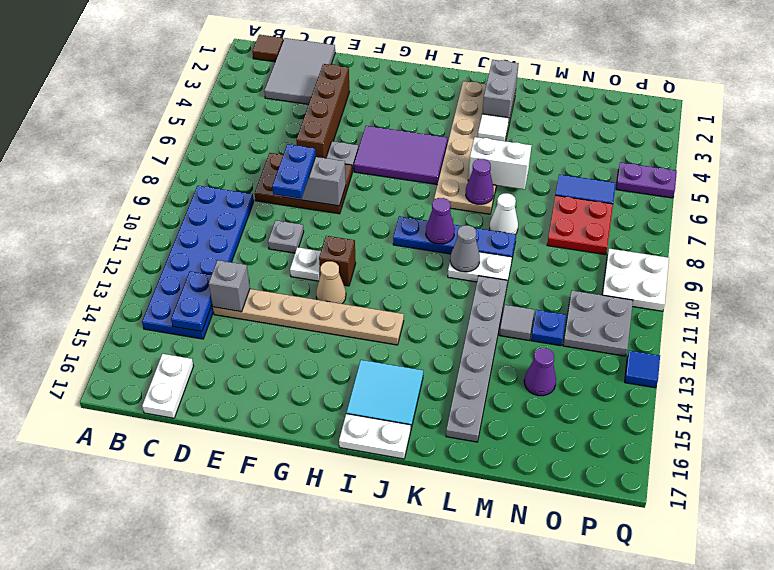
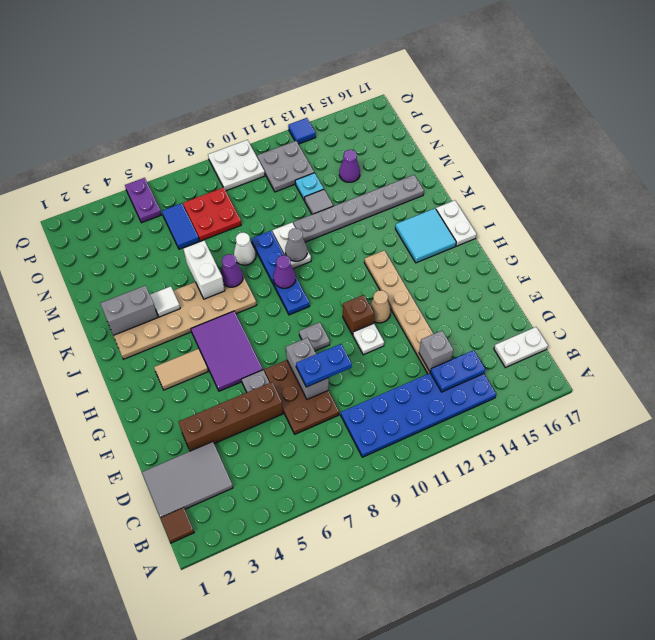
grey plate E10 level 1 -> grey plate G9 level 1
none -> tan tile H3:H4 level 1
blue plate N12 level 1 -> cyan plate N12 level 1

